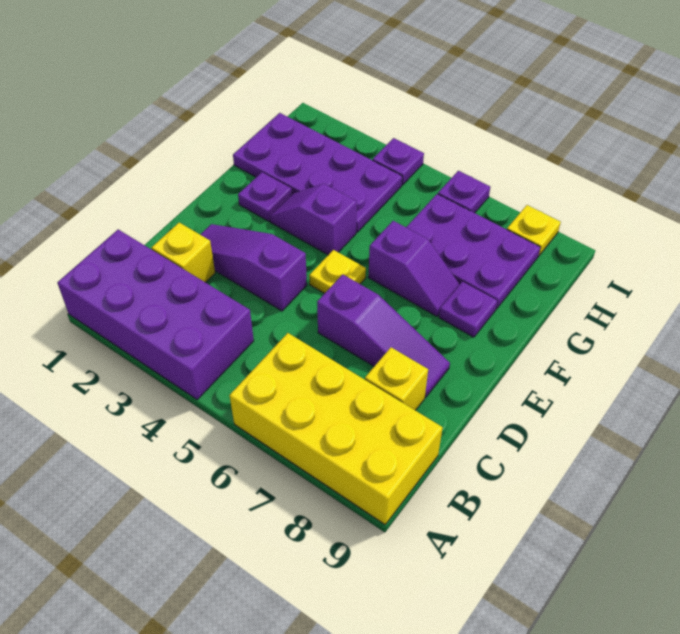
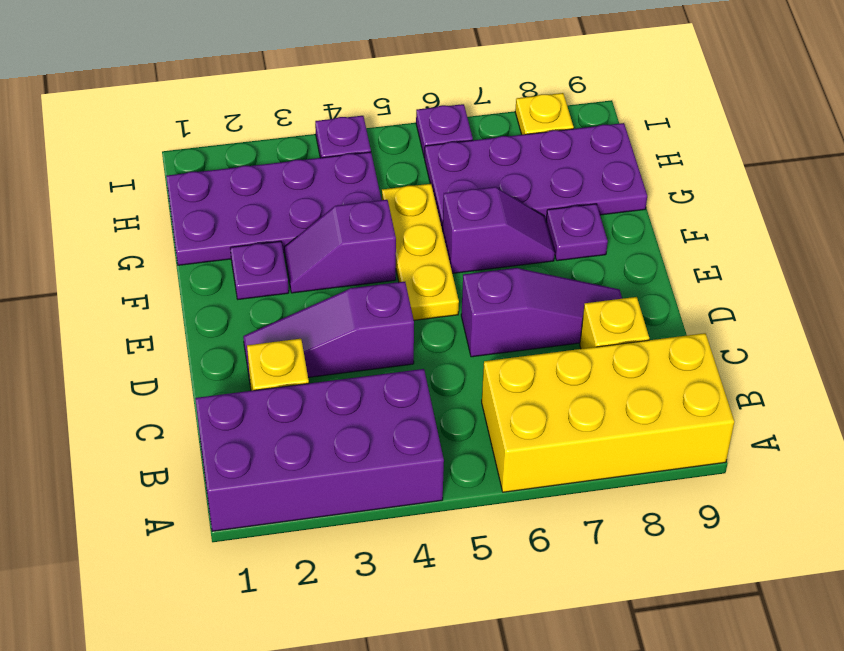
yellow plate E5 level 1 -> yellow plate E5:G5 level 1
purple plate G6:H8 level 1 -> purple plate G6:H9 level 1

